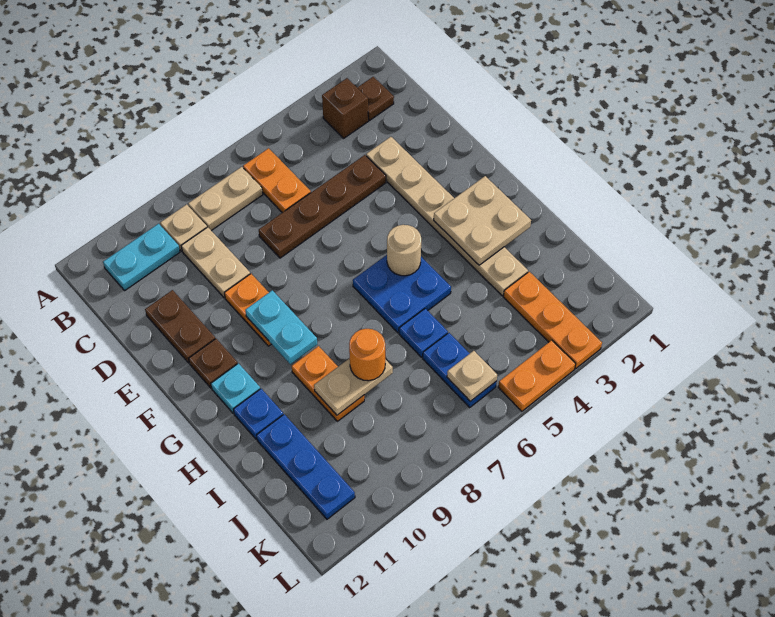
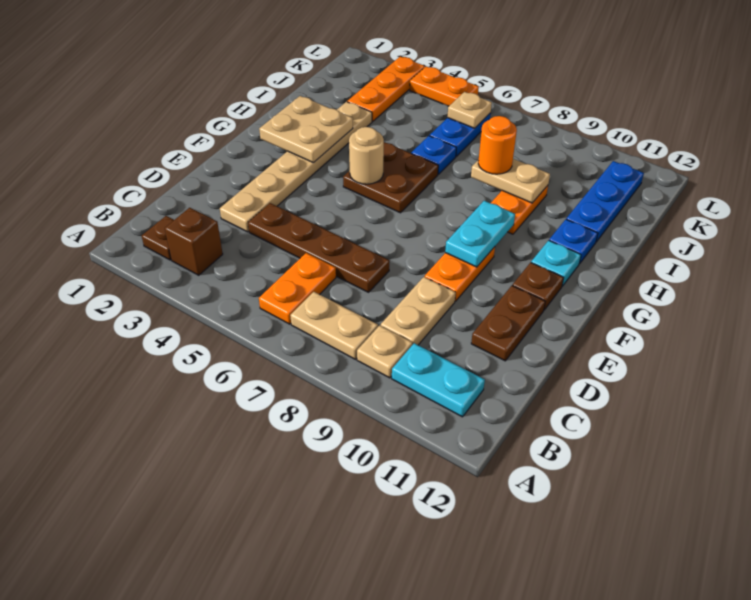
blue plate G5:H6 level 1 -> brown plate G5:H6 level 1

